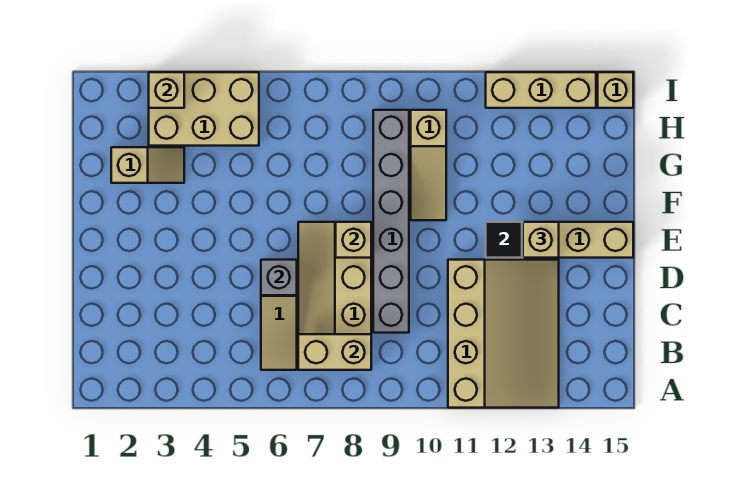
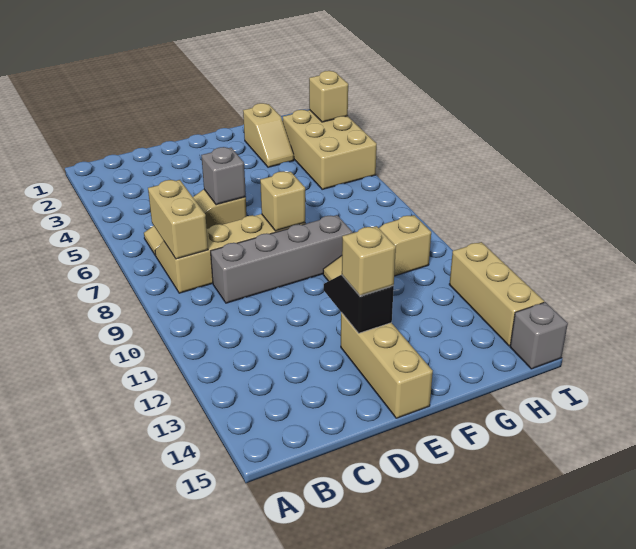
tan slope A11:D13 level 1 top 11 -> none
grey brick C9:H9 level 1 -> grey brick C9:F9 level 1
tan brick I15 level 1 -> grey brick I15 level 1

